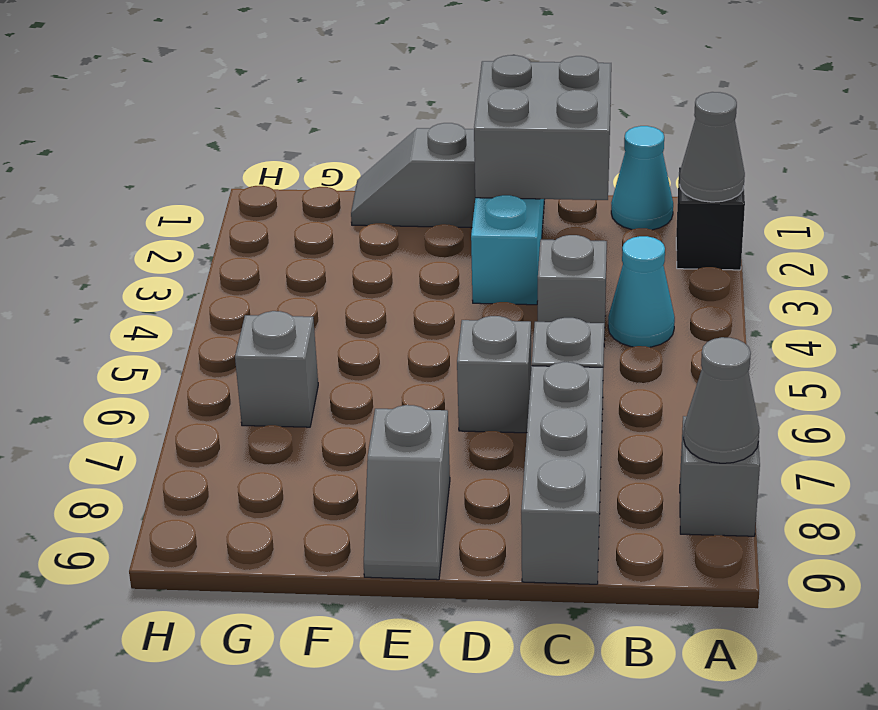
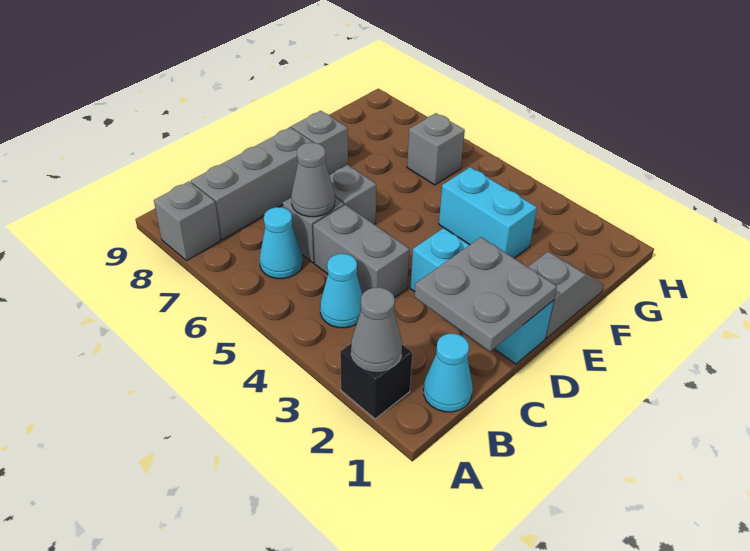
grey cone A8 level 2 -> grey cone C6 level 2
none -> cyan cone B6 level 1
grey brick C1:D2 level 2 -> grey plate C1:D2 level 2
grey brick C4 level 1 -> grey brick C4:C5 level 1
grey brick C7:C9 level 1 -> grey brick B8:D8 level 1
none -> cyan brick F3:F4 level 1

